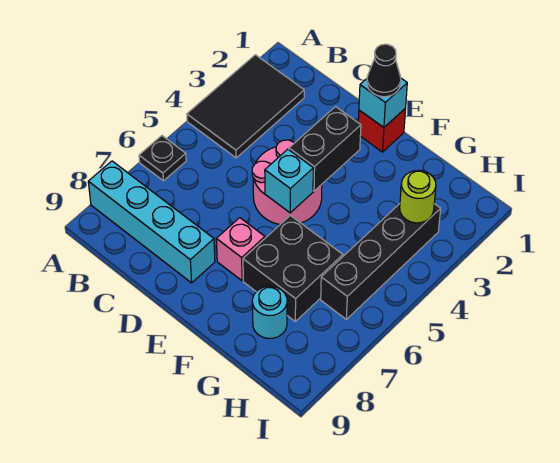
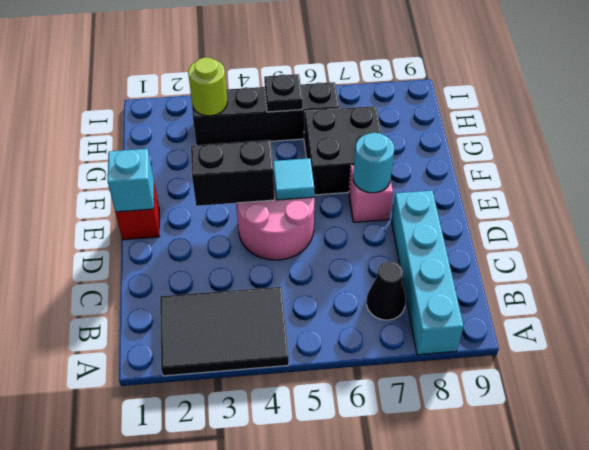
black plate A6 level 1 -> black plate H5 level 2
black cone E1 level 3 -> black cone B7 level 1
cyan brick E5 level 2 -> cyan tile E5 level 2
cyan round brick G8 level 1 -> cyan round brick E7 level 2

